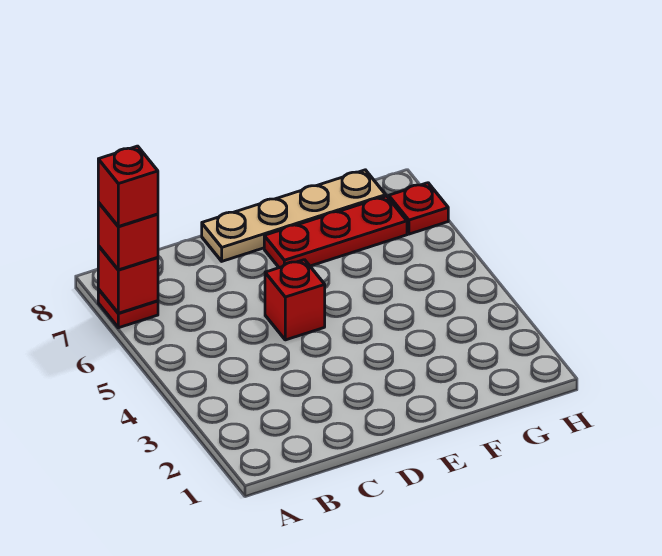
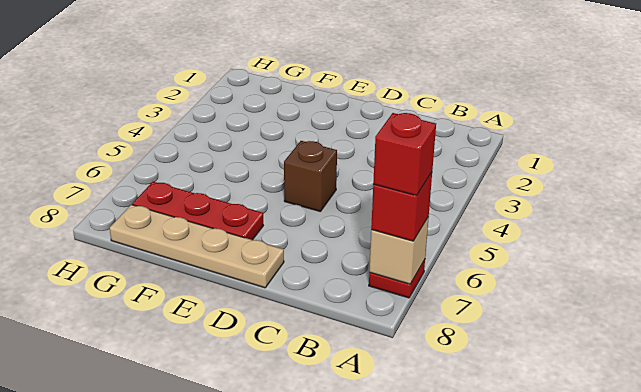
red brick A7 level 2 -> tan brick A7 level 2
red brick D5 level 1 -> brown brick D5 level 1
red plate H7 level 1 -> none

